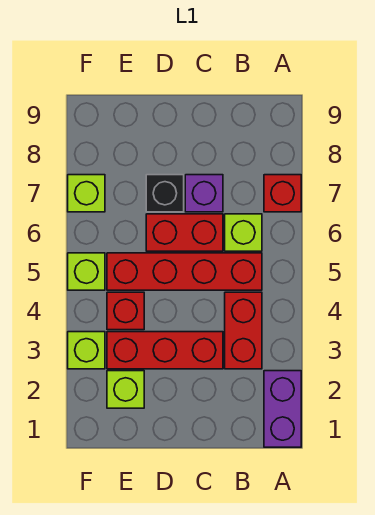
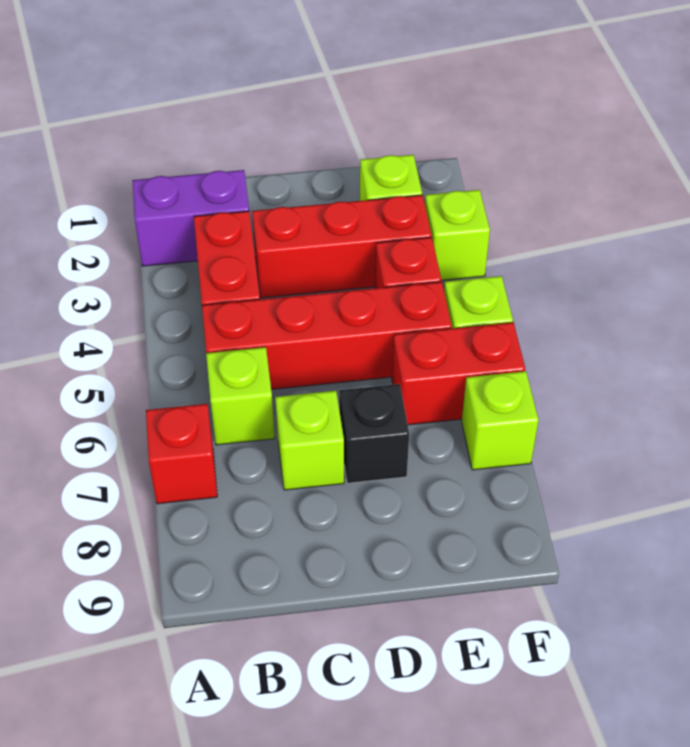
purple brick A1:A2 level 1 -> purple brick A2:B2 level 1
red brick C6:D6 level 1 -> red brick E6:F6 level 1
purple brick C7 level 1 -> lime brick C7 level 1

